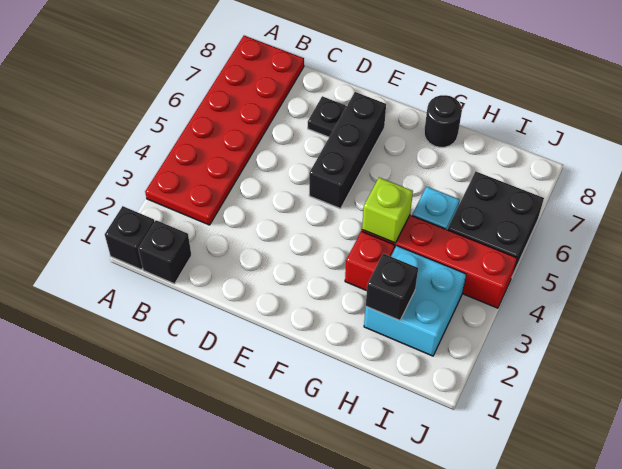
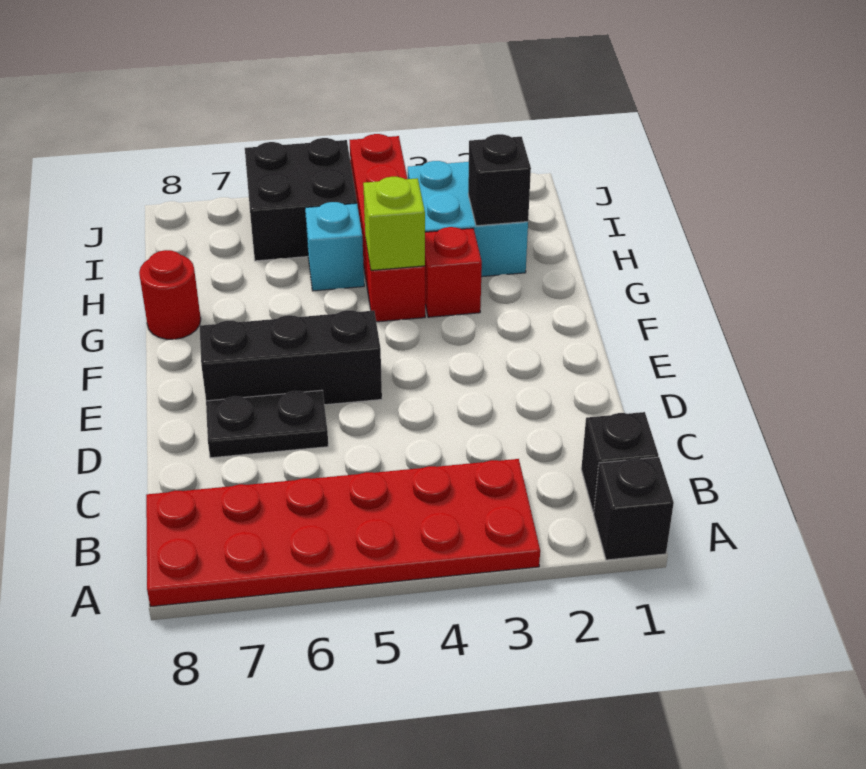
black plate D7 level 1 -> black plate D6:D7 level 1
black round brick G8 level 1 -> red round brick G8 level 1

